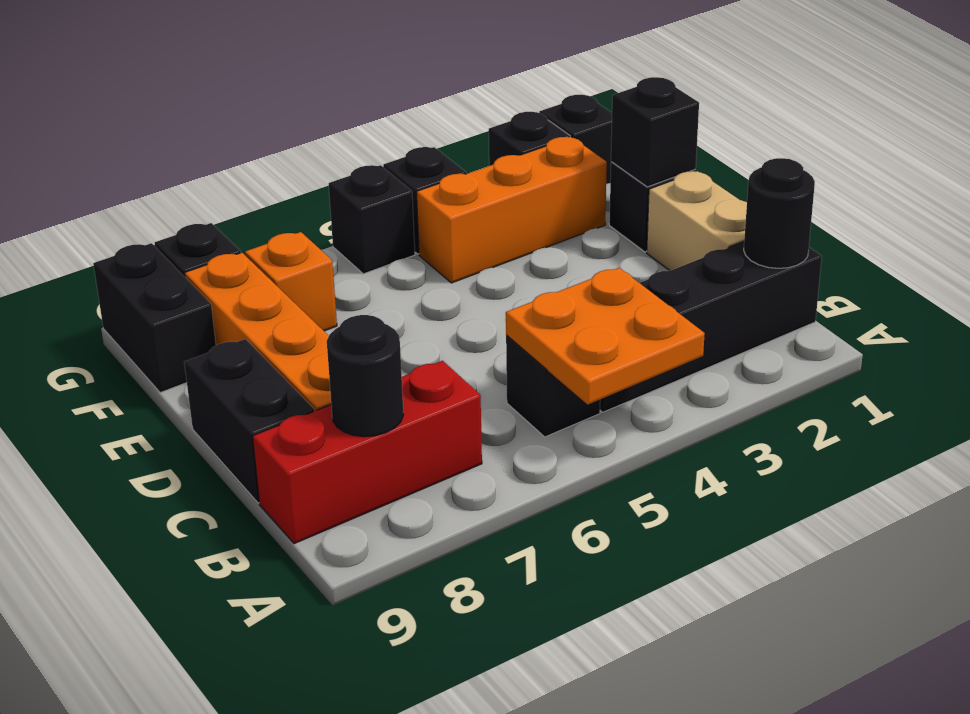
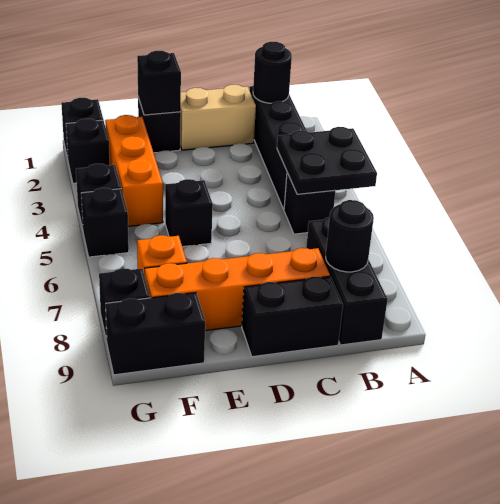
orange plate A4:B5 level 2 -> black plate A4:B5 level 2
red brick B7:B9 level 1 -> black brick B7:B9 level 1
none -> black brick E5 level 1

